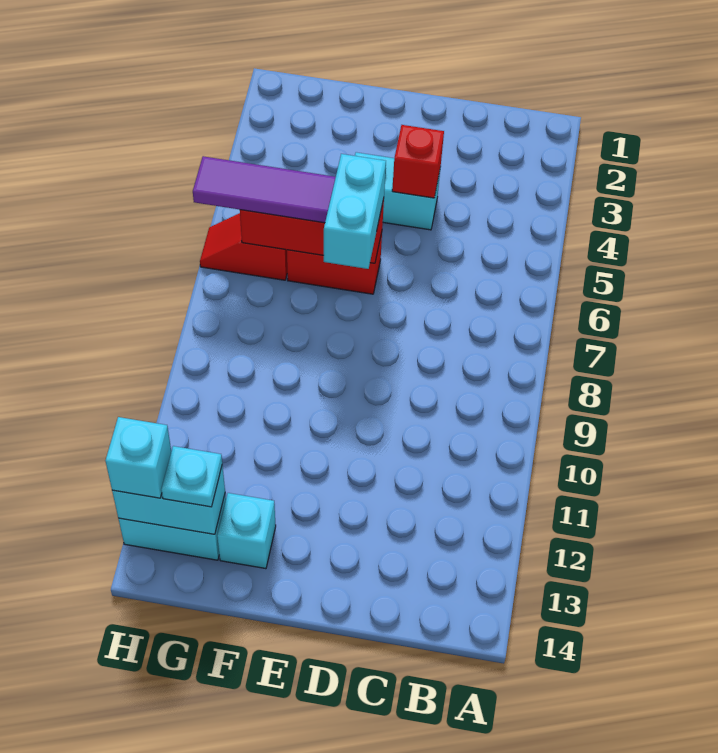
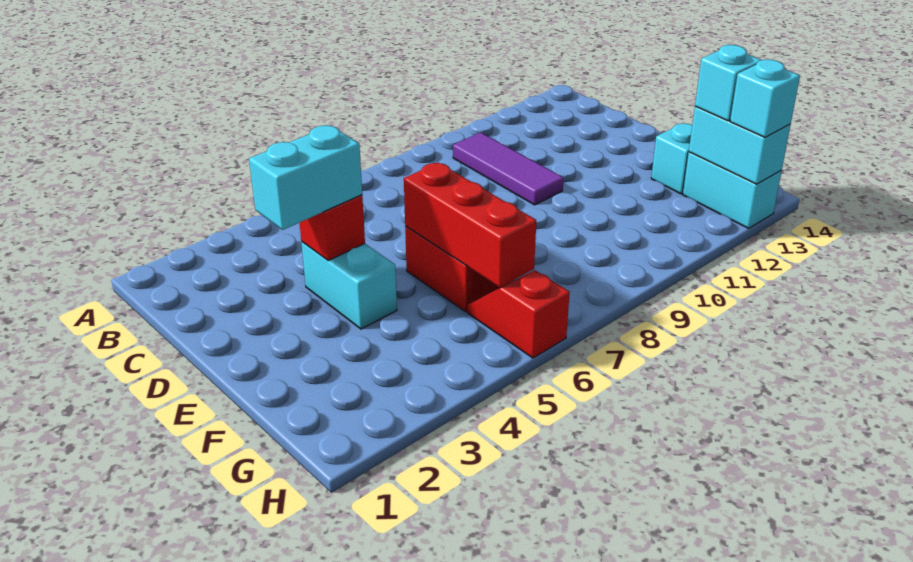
cyan brick E6:E7 level 3 -> cyan brick D3:D4 level 3
purple tile F6:H6 level 3 -> purple tile B10:D10 level 1
red slope G6:H6 level 1 top G -> red slope G6:H6 level 1 top H
cyan plate G13 level 3 -> cyan brick G13 level 3

